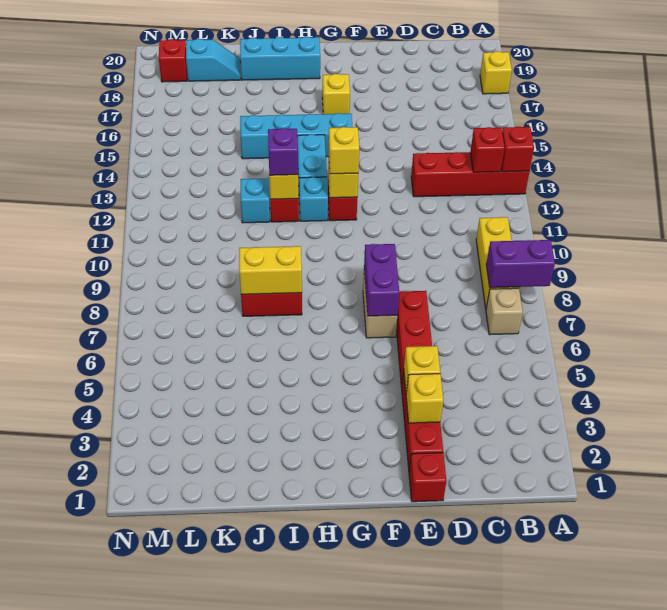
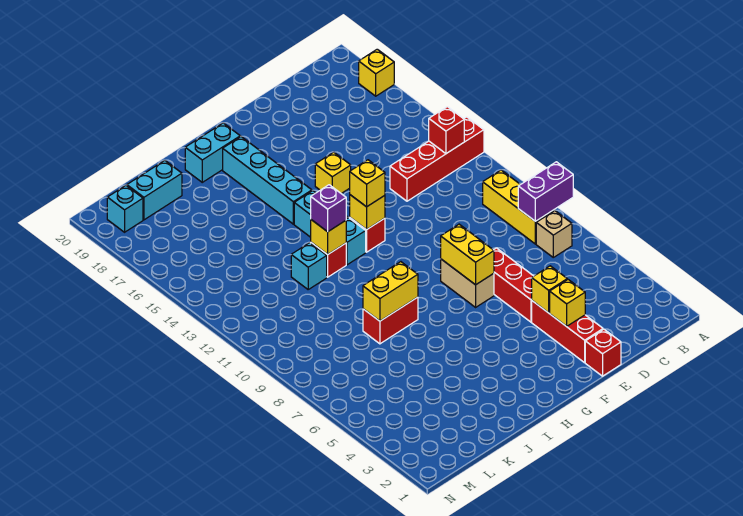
red brick A13 level 2 -> none
purple brick F7:F8 level 2 -> yellow brick F7:F8 level 2
cyan brick G15:J15 level 1 -> cyan brick H15:H18 level 1
yellow brick G17 level 1 -> yellow brick F15 level 1
cyan brick H19:J19 level 1 -> cyan brick H19:I19 level 1
cyan slope K19:L19 level 1 top L -> cyan brick K19:L19 level 1
red brick M19 level 1 -> cyan brick M19 level 1

